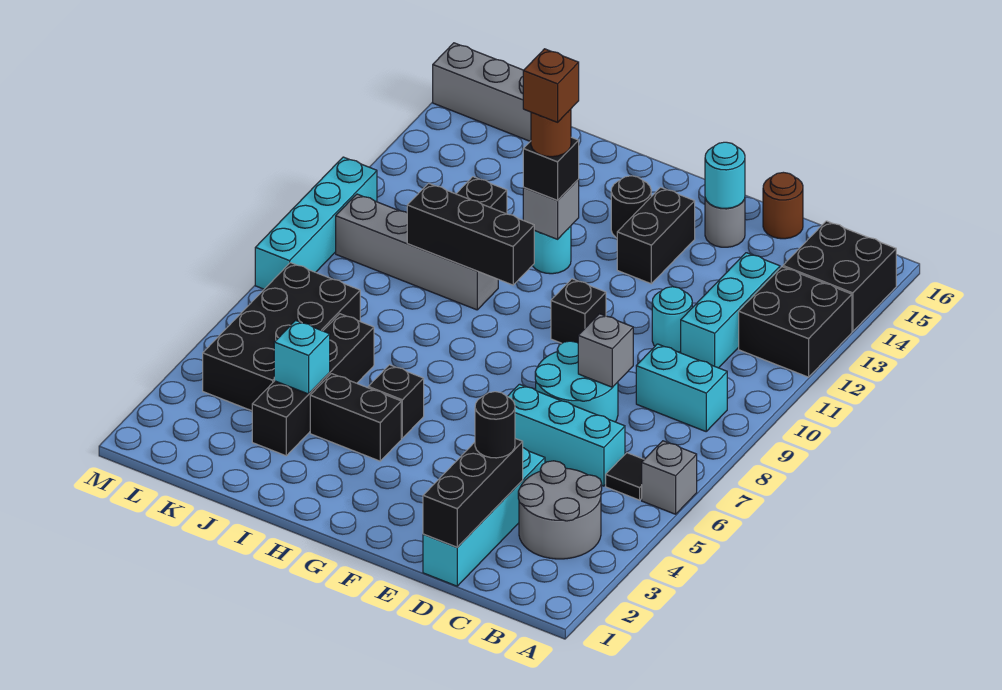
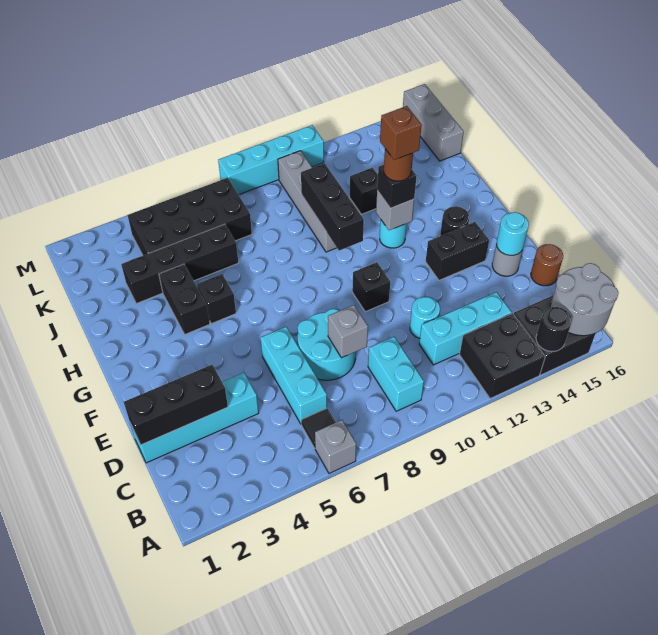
grey round brick B3:C4 level 1 -> grey round brick A15:B16 level 2
black round brick D3 level 3 -> black round brick A14 level 2
cyan brick J4 level 2 -> none

